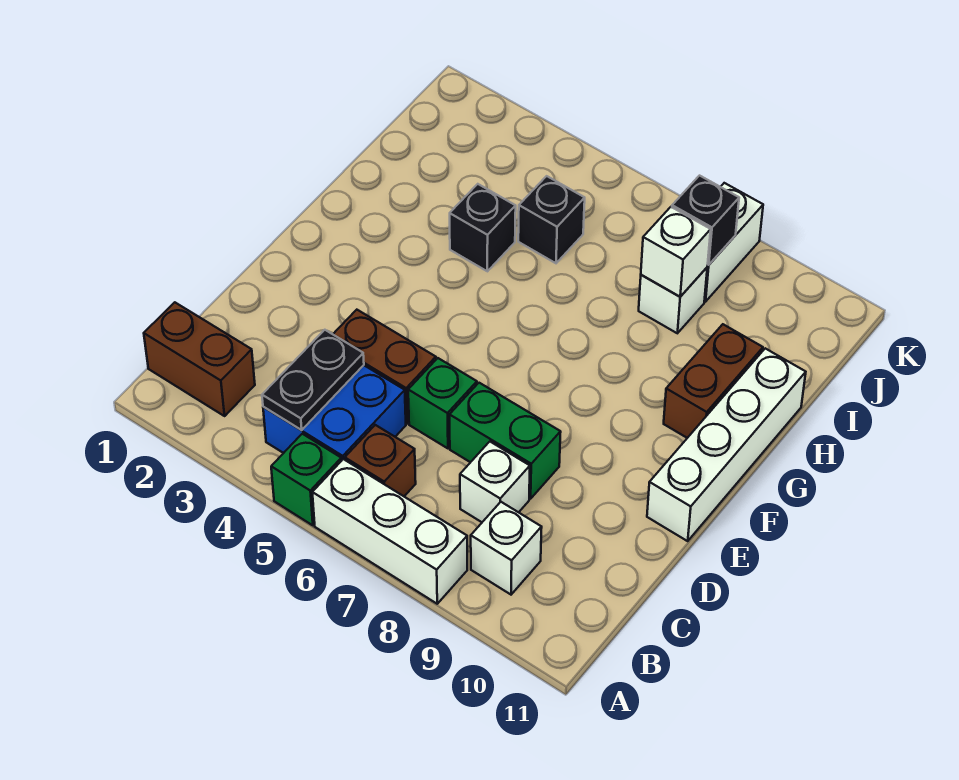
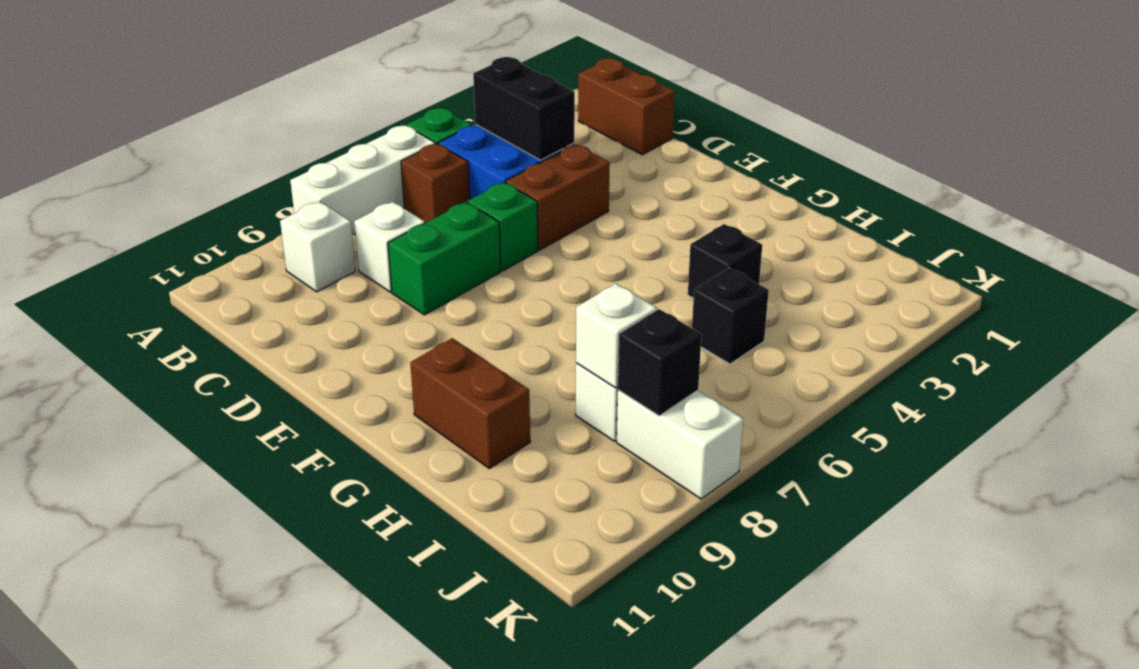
brown brick B1:B2 level 1 -> brown brick B1:C1 level 1
black plate B4:C4 level 2 -> black brick B4:C4 level 2
white brick E11:H11 level 1 -> none

